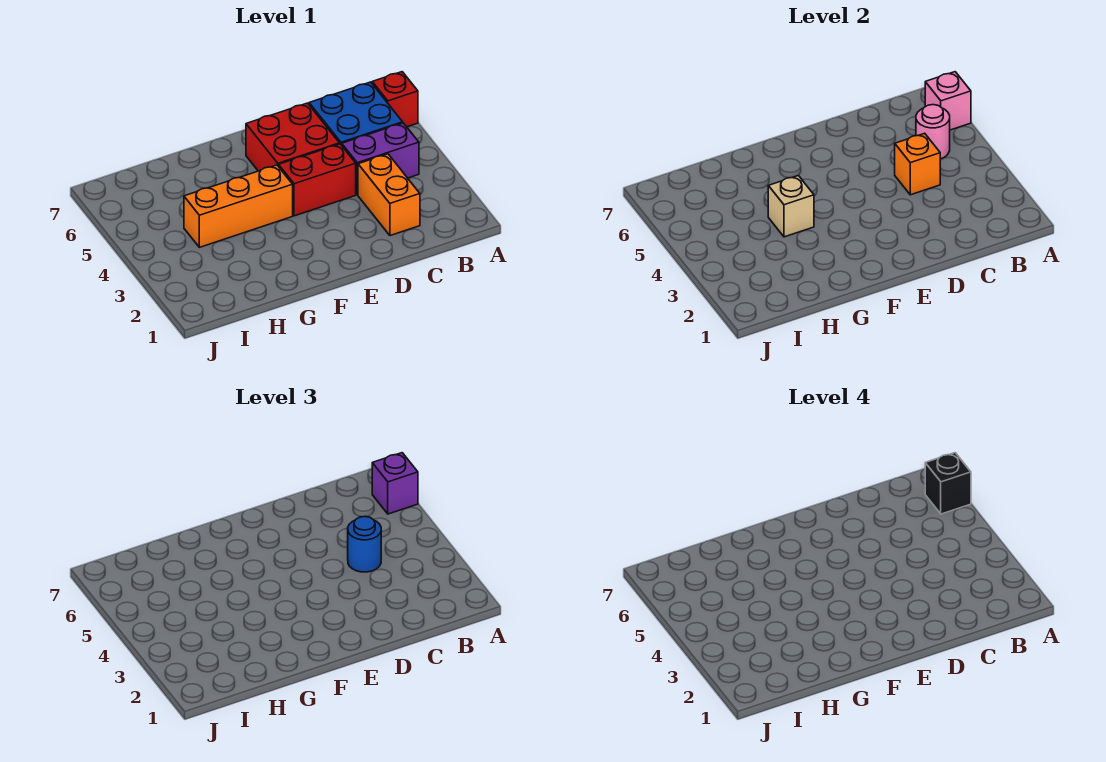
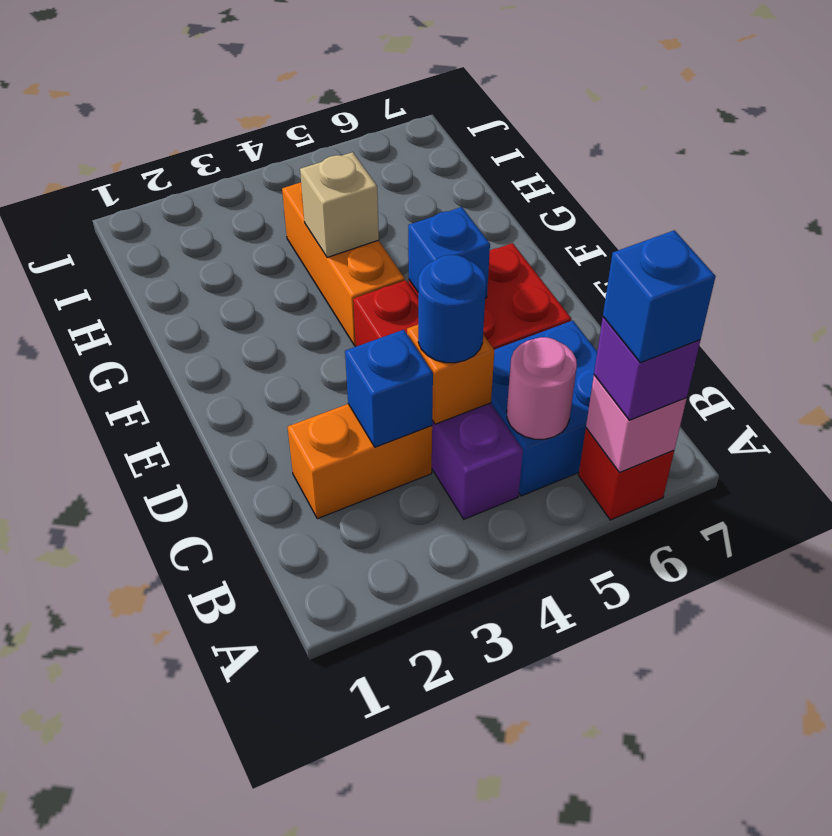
black brick A6 level 4 -> blue brick A6 level 4
none -> blue brick C3 level 2
none -> blue brick E5 level 2

